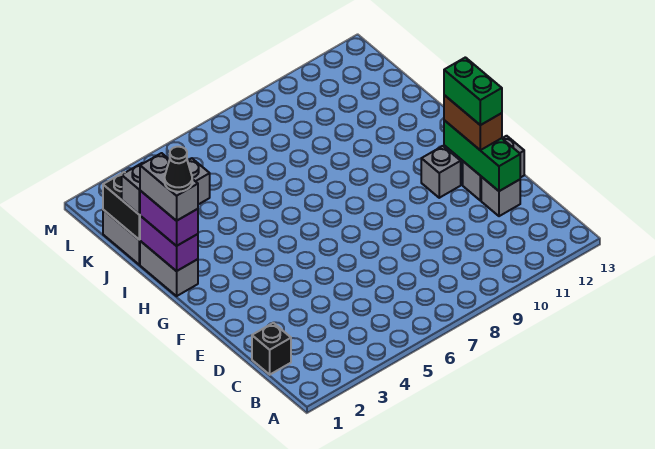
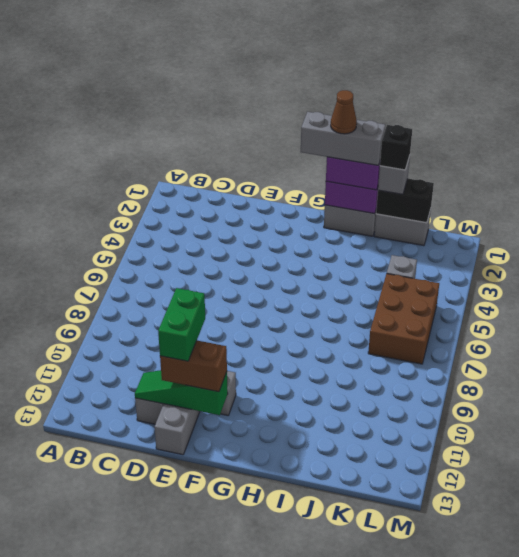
black brick C1 level 1 -> black brick J1 level 4
green brick D12:F12 level 2 -> green slope D12:F12 level 2 top F
green brick E12:F12 level 4 -> green brick E11:E12 level 4
grey brick H1:I1 level 4 -> grey brick G1:I1 level 4
black cone H1 level 5 -> brown cone H1 level 5
none -> brown brick K5:L7 level 1

